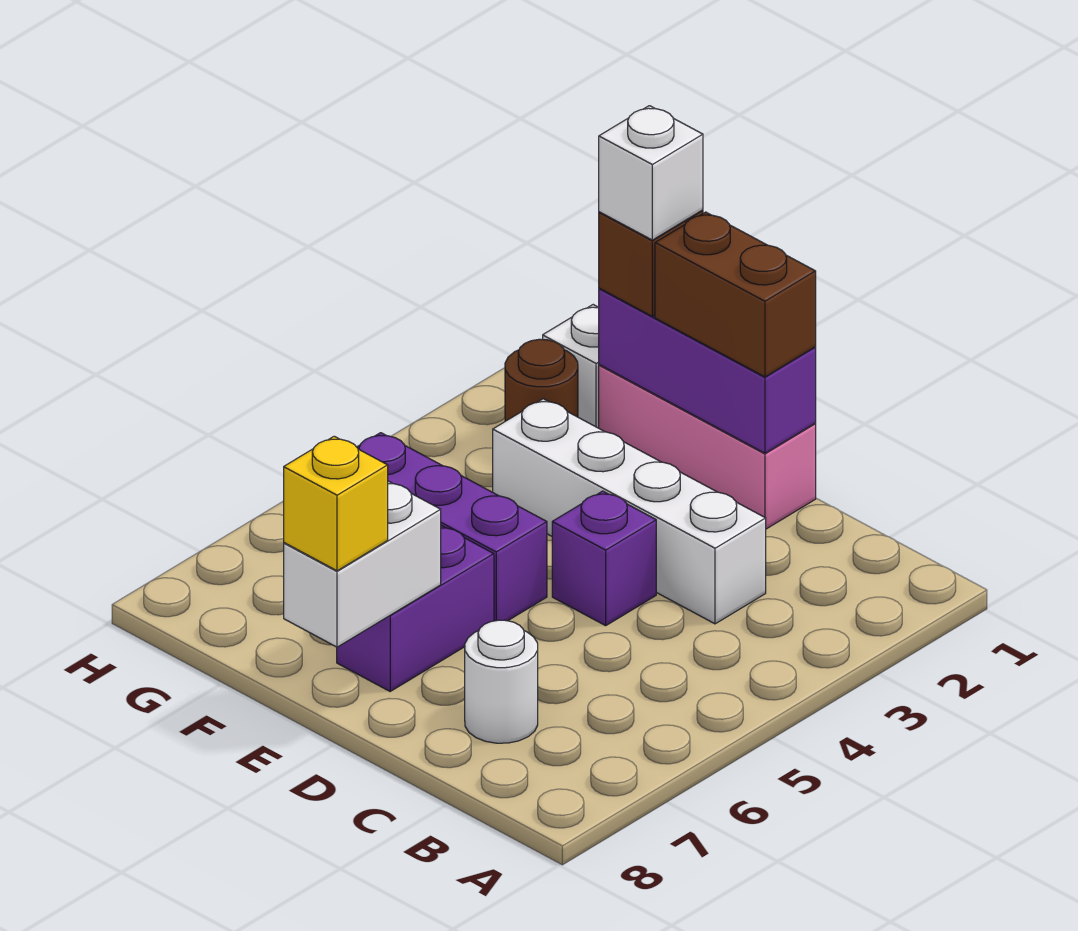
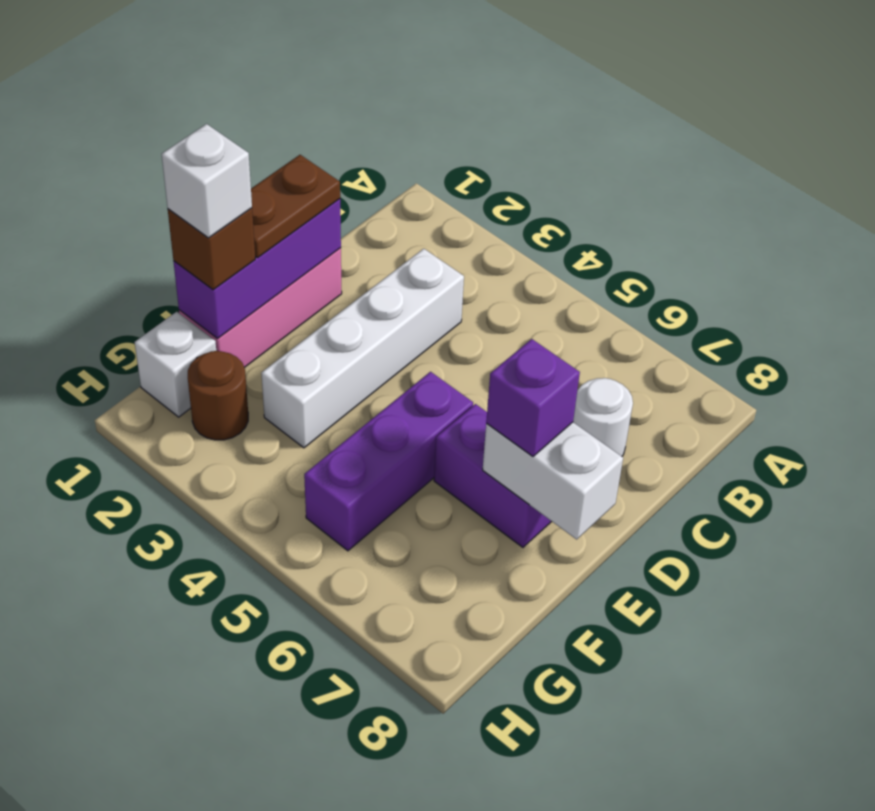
brown brick D1:E1 level 3 -> brown plate D1:E1 level 3
purple brick D4 level 1 -> purple brick E7 level 3
yellow brick E8 level 3 -> none

